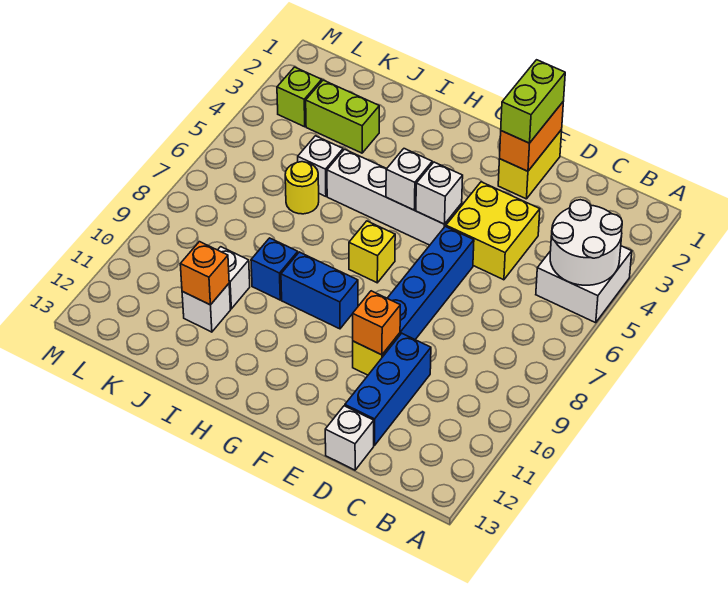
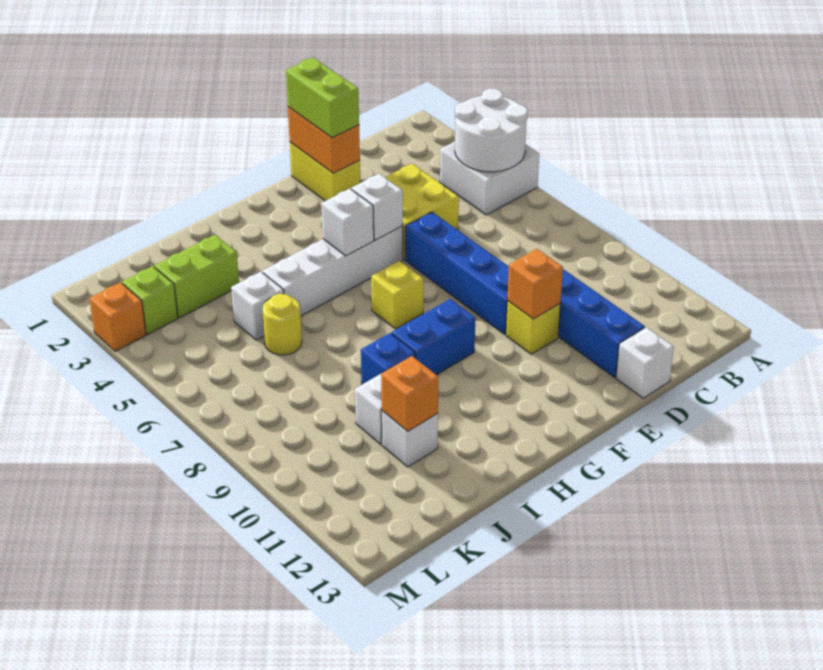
none -> orange brick M3 level 1

